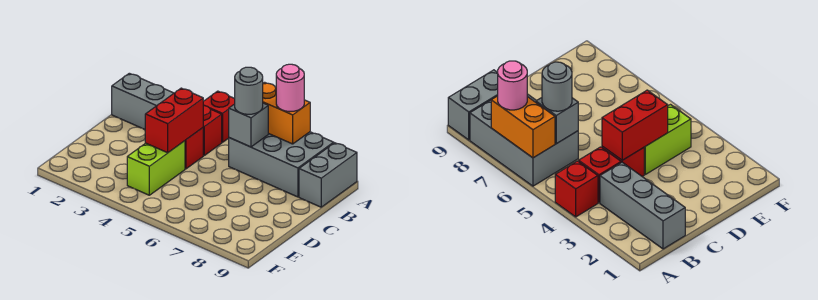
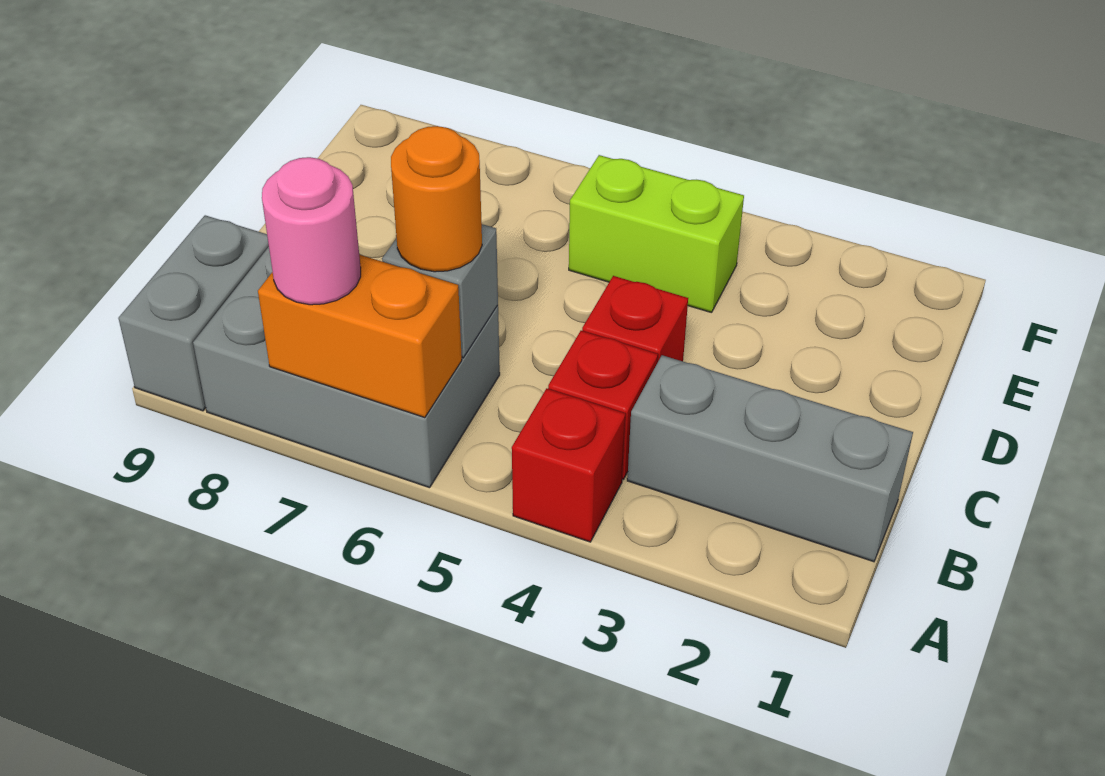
grey round brick B6 level 3 -> orange round brick B6 level 3
red brick C4:D4 level 2 -> none
lime brick D4:E4 level 1 -> lime brick E4:E5 level 1

